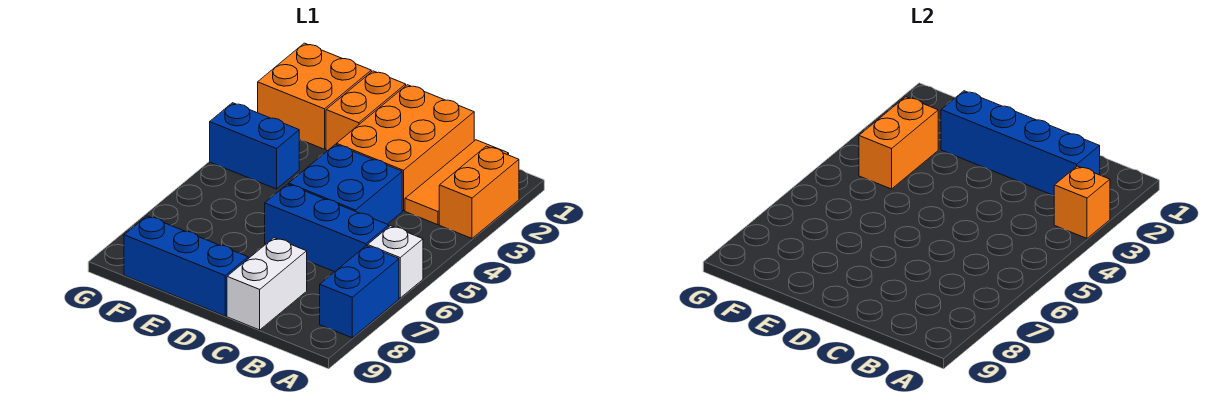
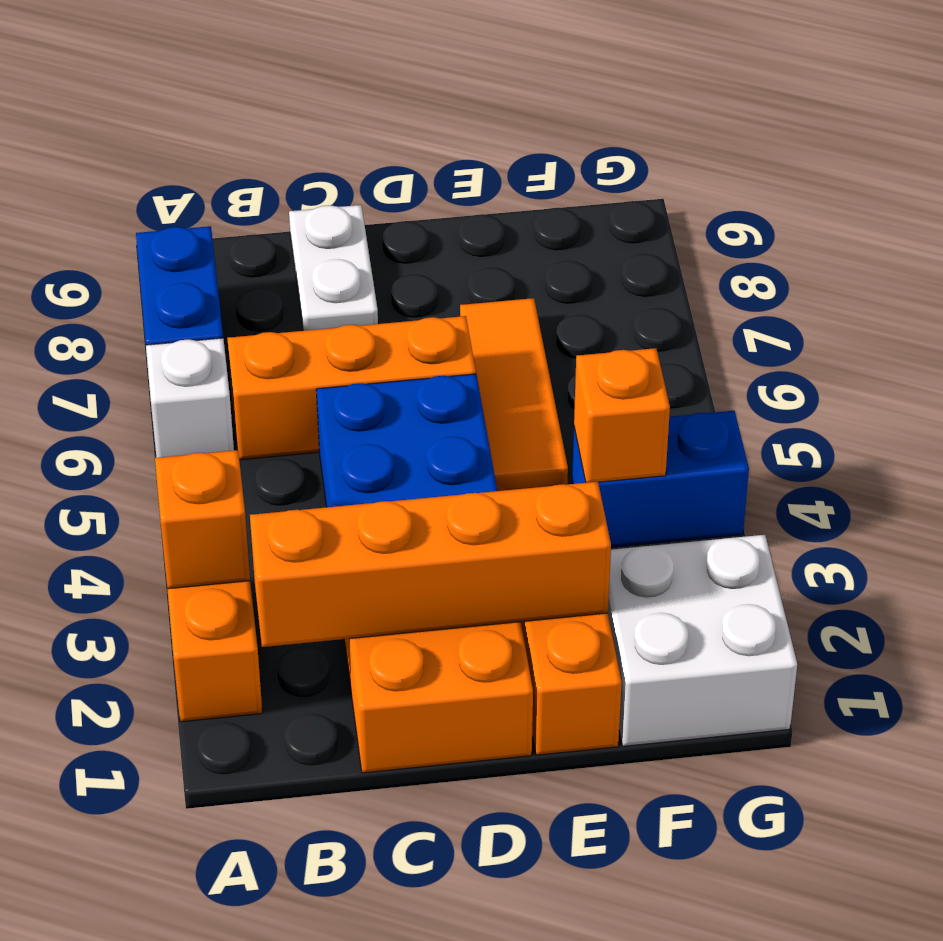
orange tile B1:B3 level 1 -> orange tile E5:E7 level 1
blue brick B2:E2 level 2 -> orange brick B2:E2 level 2
blue brick B6:D6 level 1 -> orange brick B6:D6 level 1
white brick C8:C9 level 1 -> white plate C8:C9 level 1
blue brick D9:F9 level 1 -> none
orange brick F1:G2 level 1 -> white brick F1:G2 level 1
orange brick F3:F4 level 2 -> orange brick F4 level 2

